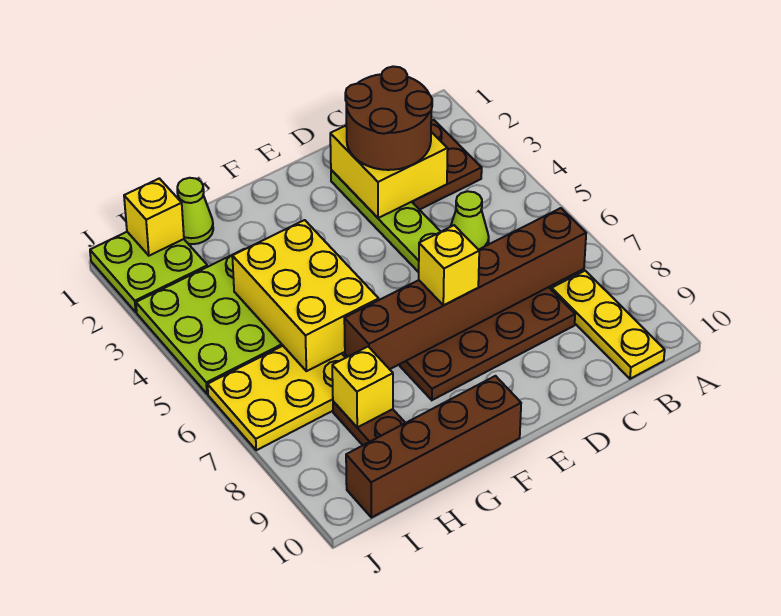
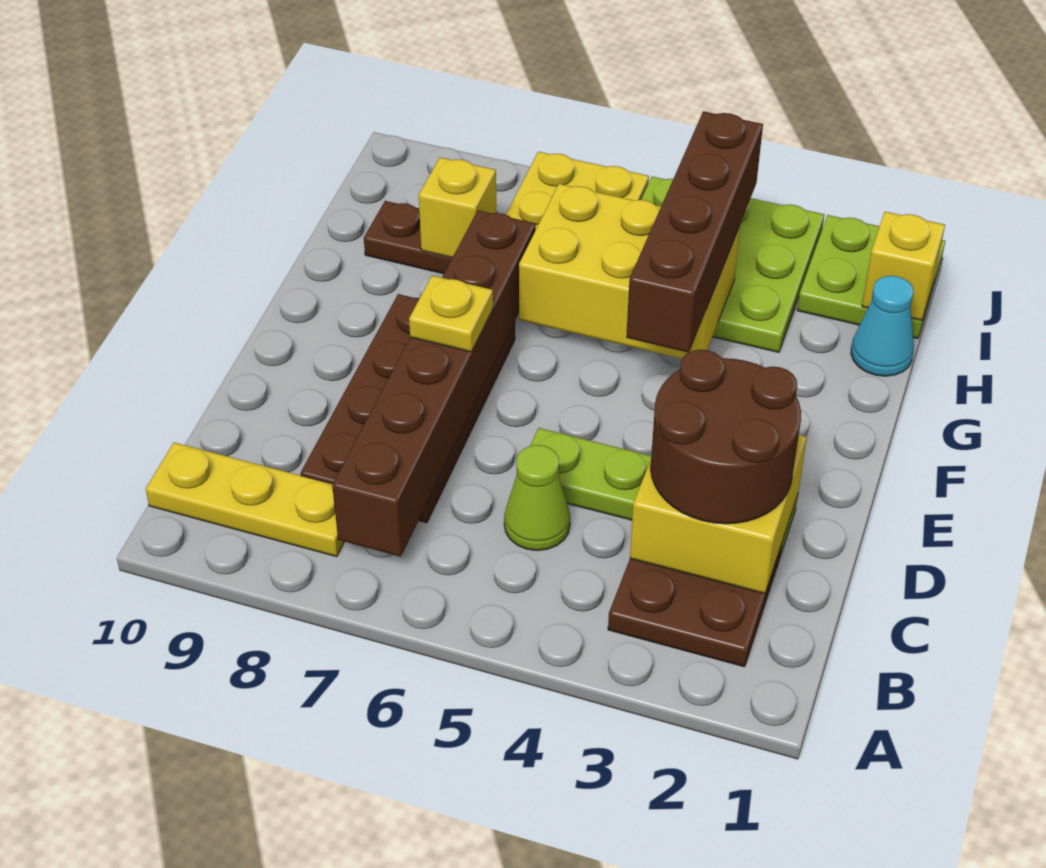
yellow brick E7 level 3 -> yellow plate E7 level 3
brown brick F10:I10 level 1 -> brown brick F4:I4 level 3
lime cone H1 level 1 -> cyan cone H1 level 1

